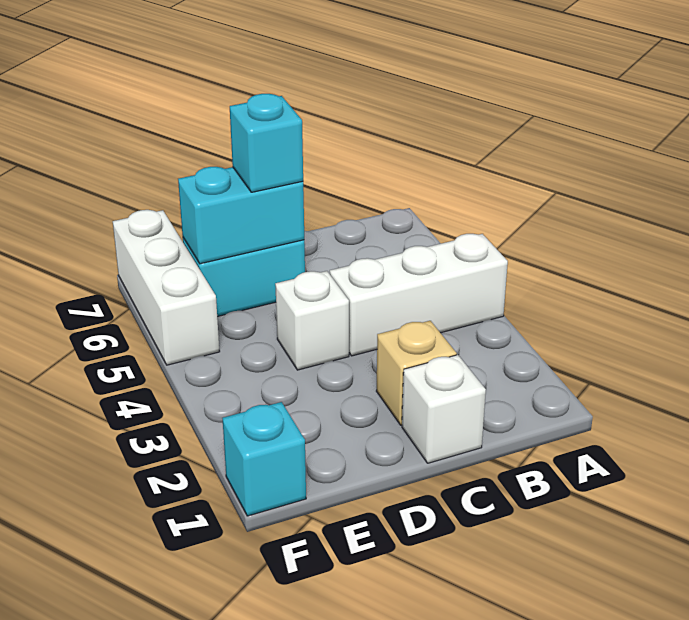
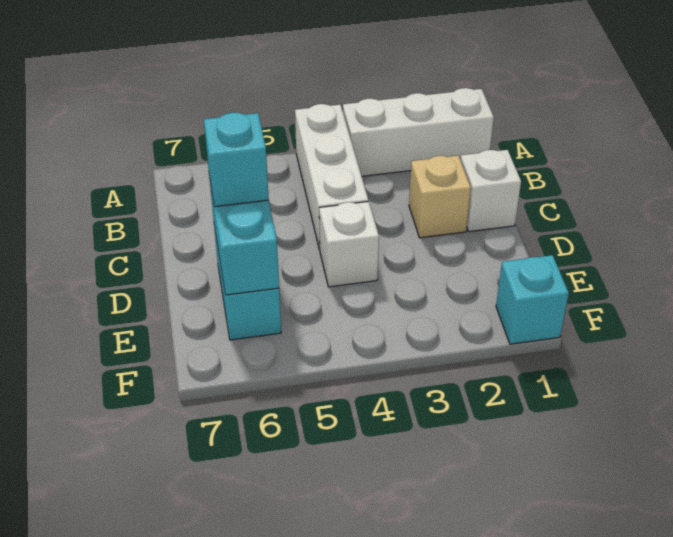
white brick F5:F7 level 1 -> white brick A1:A3 level 1

